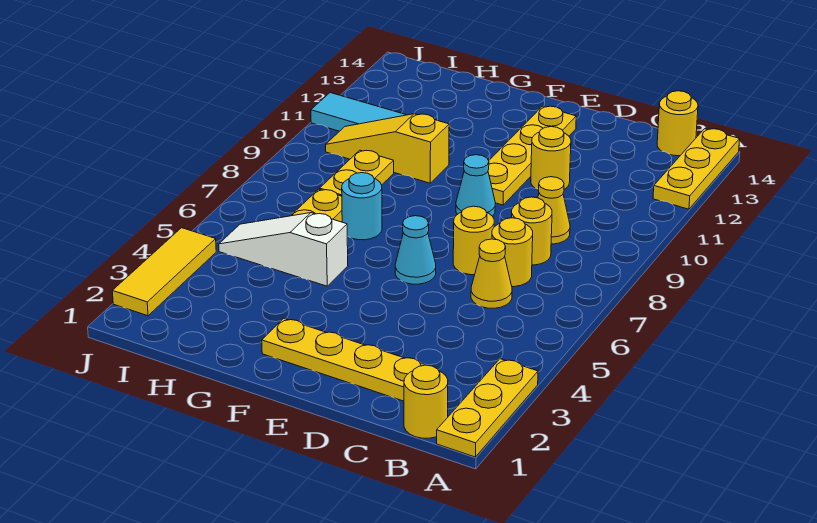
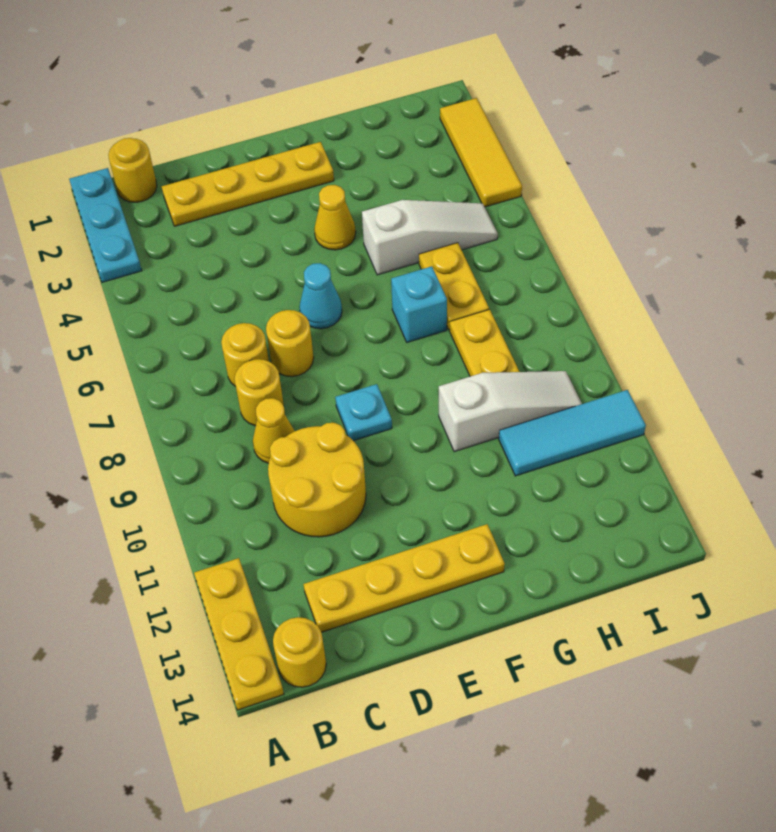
yellow plate A1:A3 level 1 -> cyan plate A1:A3 level 1
yellow cone C6 level 1 -> yellow cone F4 level 1
yellow round brick D11 level 1 -> yellow round brick C10:D11 level 1
cyan cone E9 level 1 -> cyan plate E9 level 1
yellow plate E10:E13 level 1 -> yellow plate C13:F13 level 1
cyan round brick G7 level 1 -> cyan brick G7 level 1
yellow slope G10:I10 level 1 top G -> white slope G10:I10 level 1 top G

